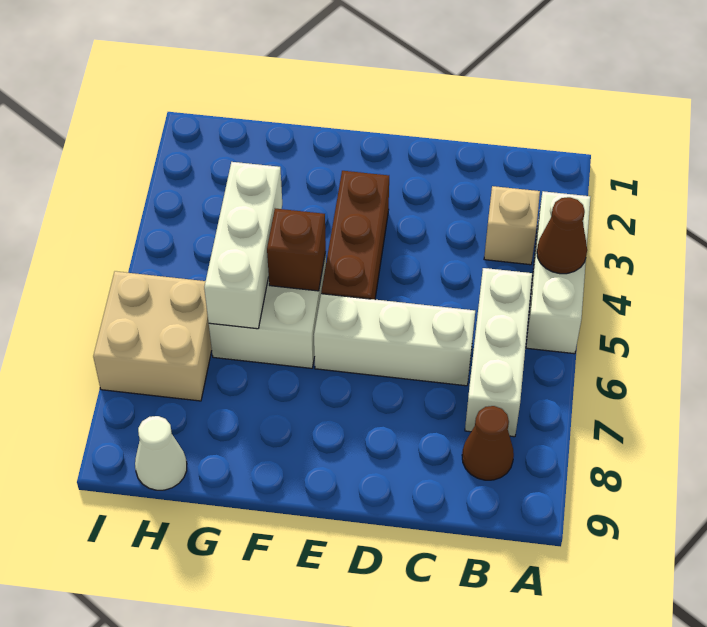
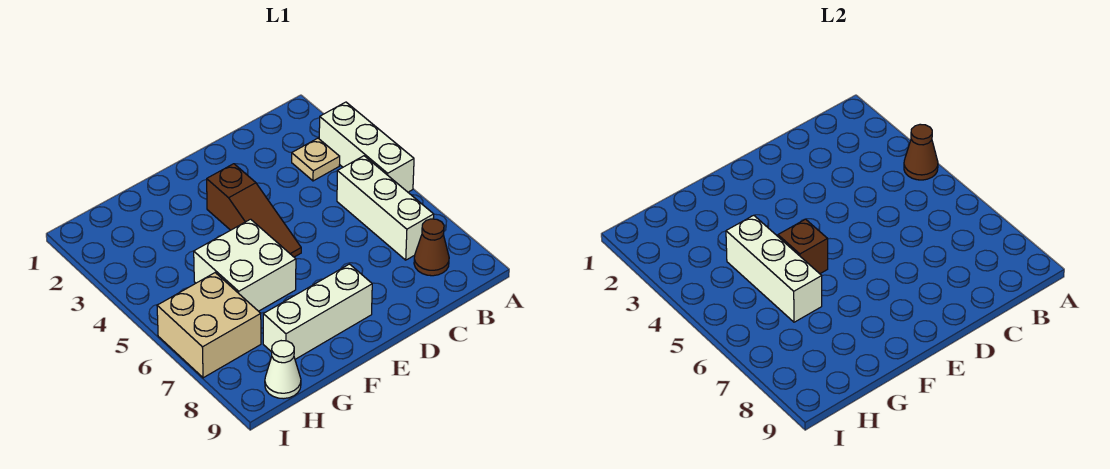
tan brick B3 level 1 -> tan plate B3 level 1
white brick C6:E6 level 1 -> white brick E8:G8 level 1
brown brick E3:E5 level 1 -> brown slope E3:E5 level 1 top 3

